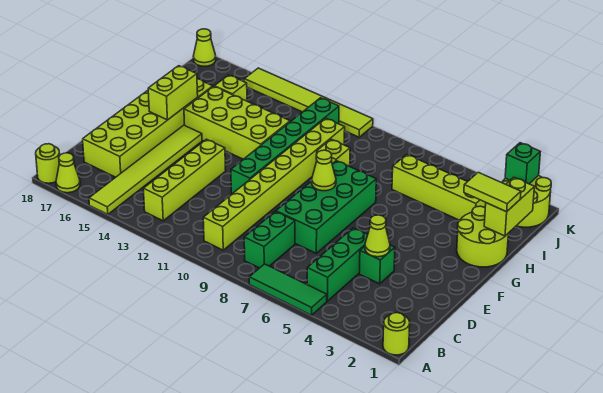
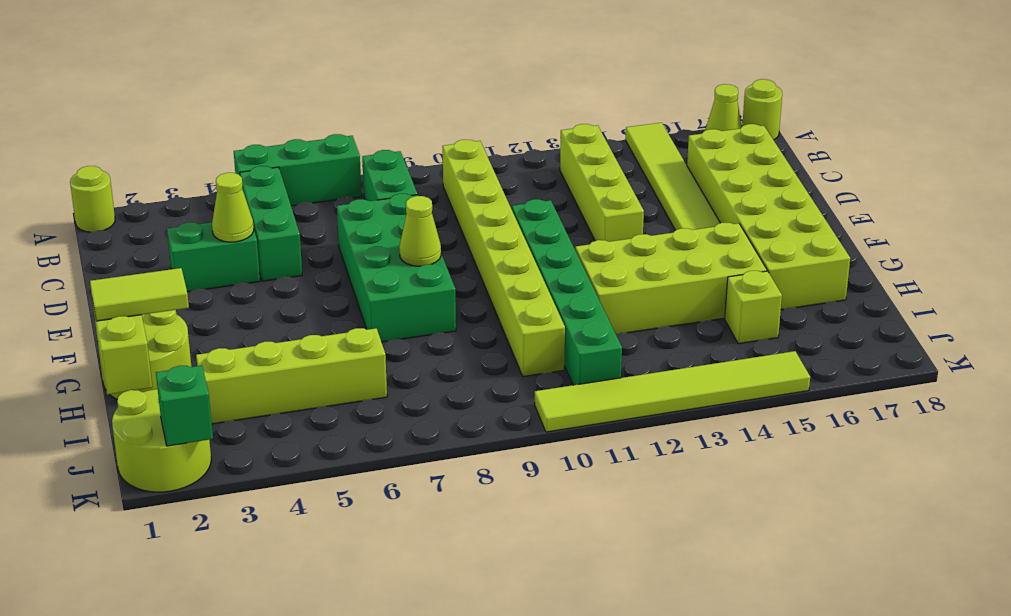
green tile A5:A7 level 1 -> green brick A5:A7 level 1
green brick D4 level 1 -> green brick D3:D4 level 1
lime brick F16:G16 level 2 -> none
lime brick H9 level 1 -> none
lime cone K18 level 1 -> none

